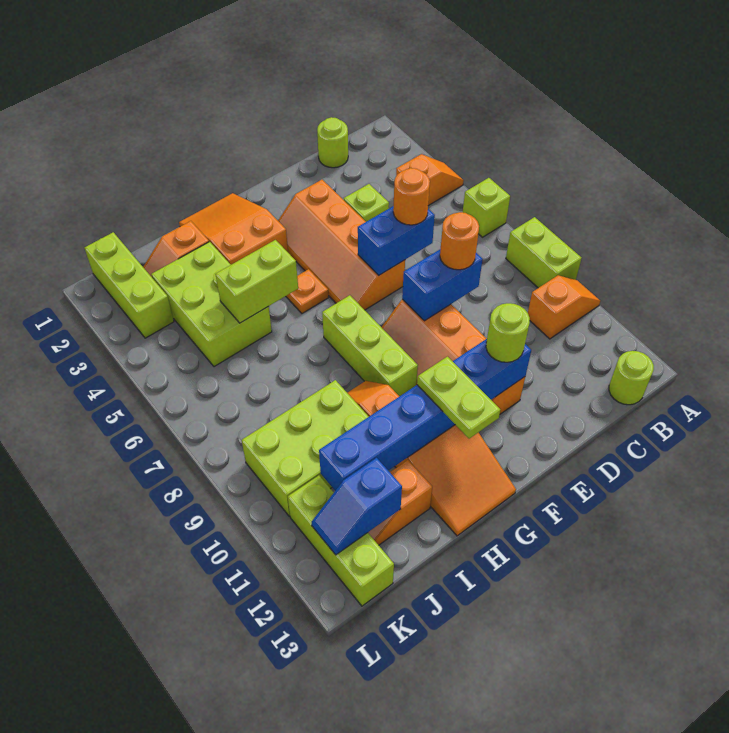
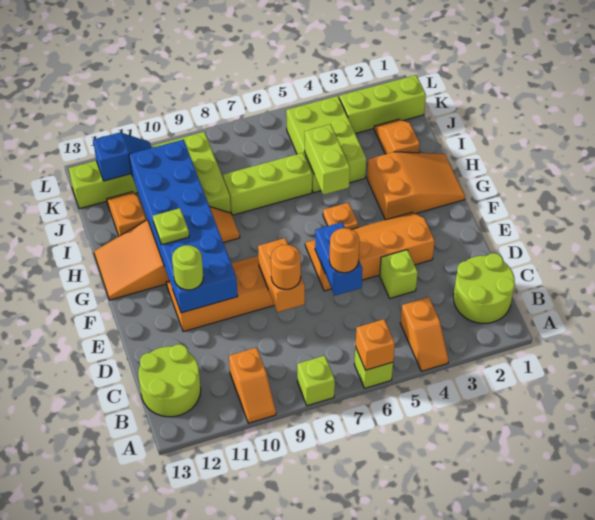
none -> orange brick A6 level 2
lime brick A8:A9 level 1 -> lime brick A8 level 1
lime round brick B13 level 1 -> lime round brick B12:C13 level 1
lime round brick C1 level 1 -> lime round brick B1:C2 level 1
blue brick D8:E8 level 2 -> orange brick D8:E8 level 2
blue brick E11:J11 level 2 -> blue brick E10:J11 level 2
lime brick G7:G9 level 1 -> lime brick I6:I8 level 1
lime plate G11:G12 level 3 -> lime plate G11 level 3
lime brick I3:J5 level 1 -> lime brick I4:K5 level 1
blue slope J12:K12 level 2 top J -> blue slope K11:K12 level 2 top 12

